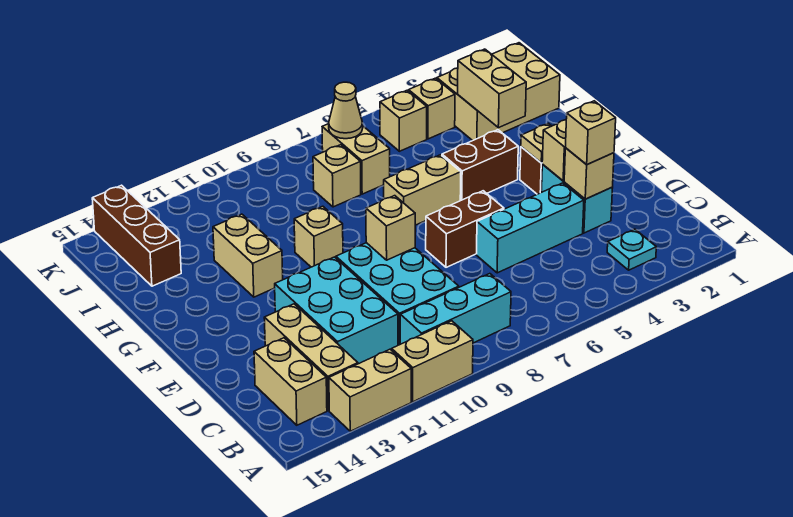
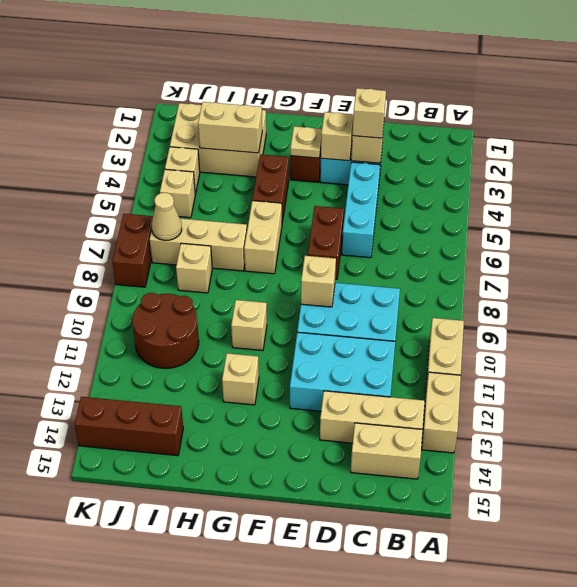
cyan plate B3 level 1 -> none
cyan brick B8:B10 level 1 -> none
tan brick G12:H12 level 1 -> tan brick G12 level 1
tan brick I1:J3 level 1 -> tan brick H2:J3 level 1
tan brick I7:J7 level 1 -> tan brick H7:J7 level 1
none -> brown round brick I10:J11 level 1
none -> brown brick K7:K8 level 1

